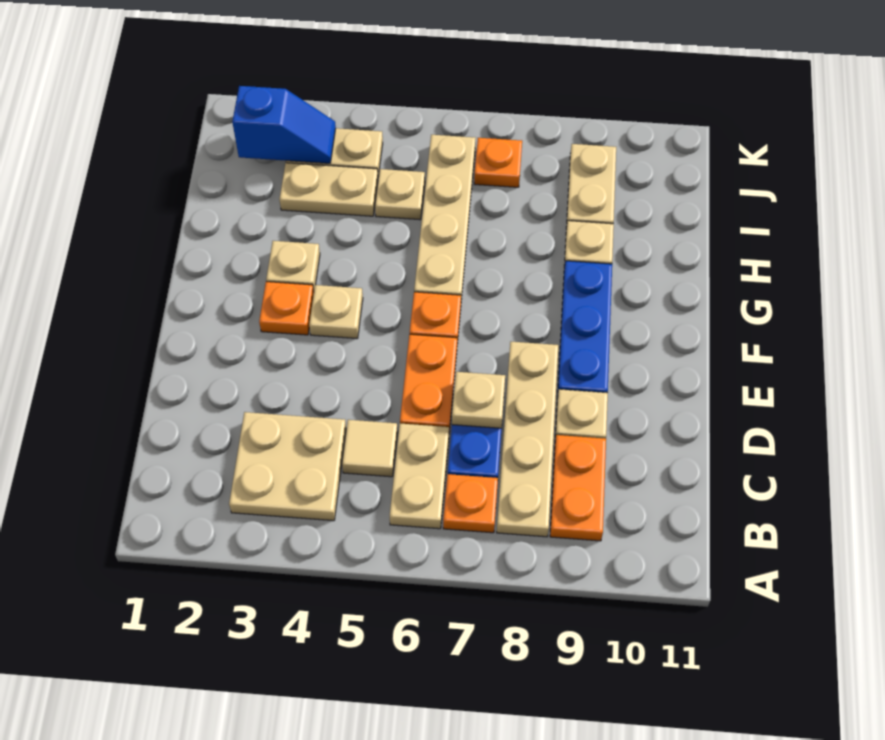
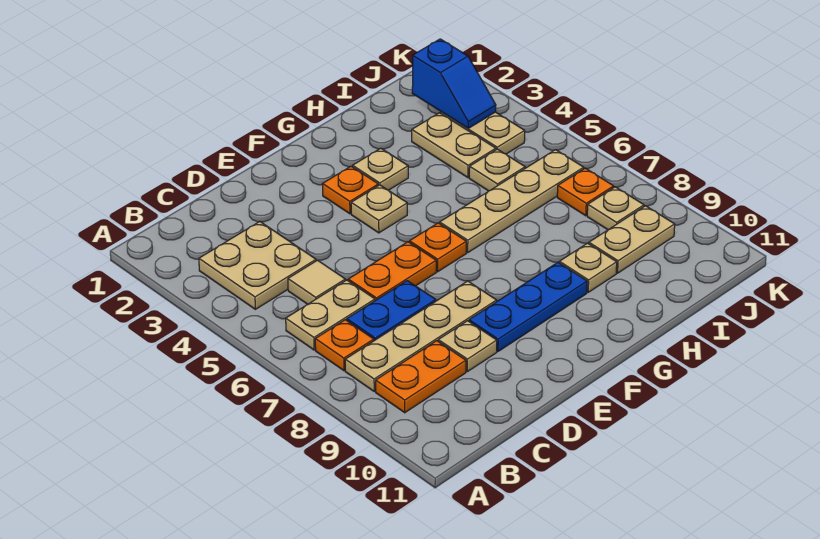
tan plate D7 level 2 -> tan plate J8 level 1

